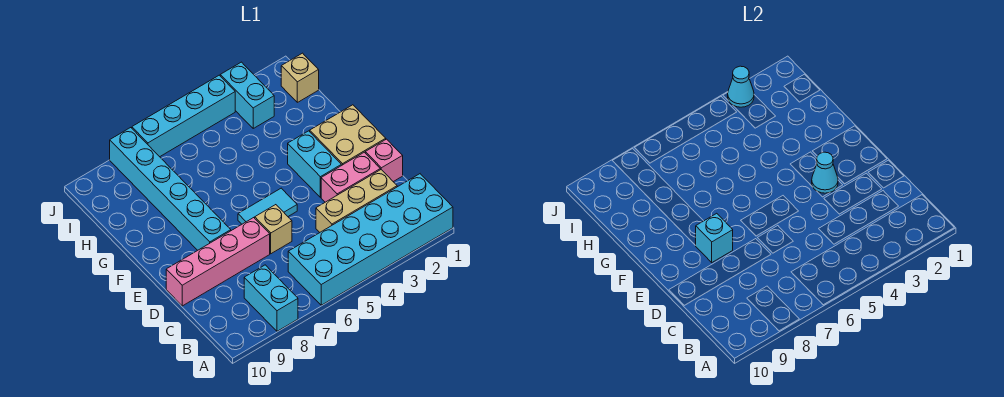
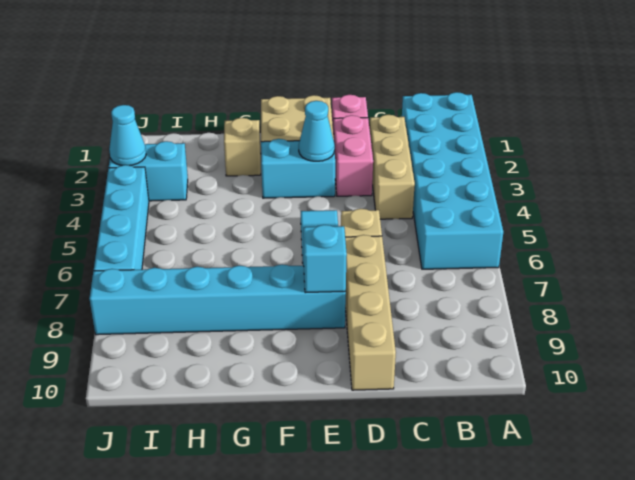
cyan brick A8:B8 level 1 -> none
pink brick D7:D10 level 1 -> tan brick D7:D10 level 1
tan brick I1 level 1 -> tan brick G2 level 1

